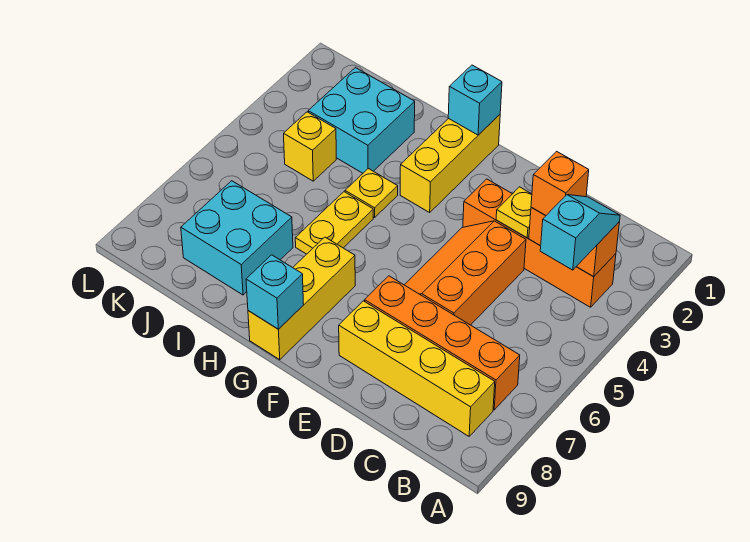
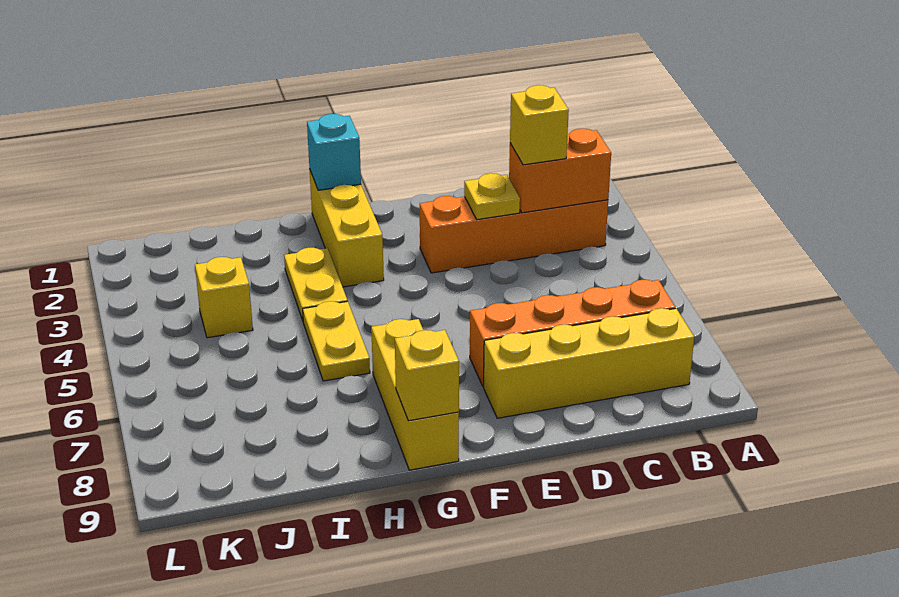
cyan slope B3:B4 level 3 top 4 -> none
orange brick C3 level 3 -> yellow brick C3 level 3
orange slope D4:E6 level 1 top D -> none
cyan brick G9 level 2 -> yellow brick G9 level 2
yellow plate H4 level 1 -> yellow plate H3:H4 level 1
cyan brick I2:J3 level 1 -> none
cyan brick I7:J8 level 1 -> none

